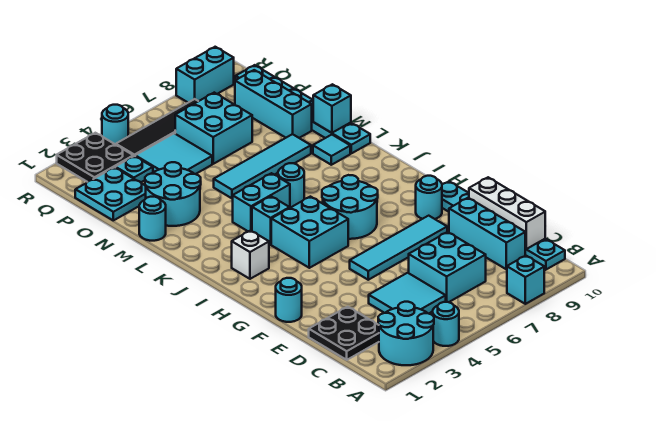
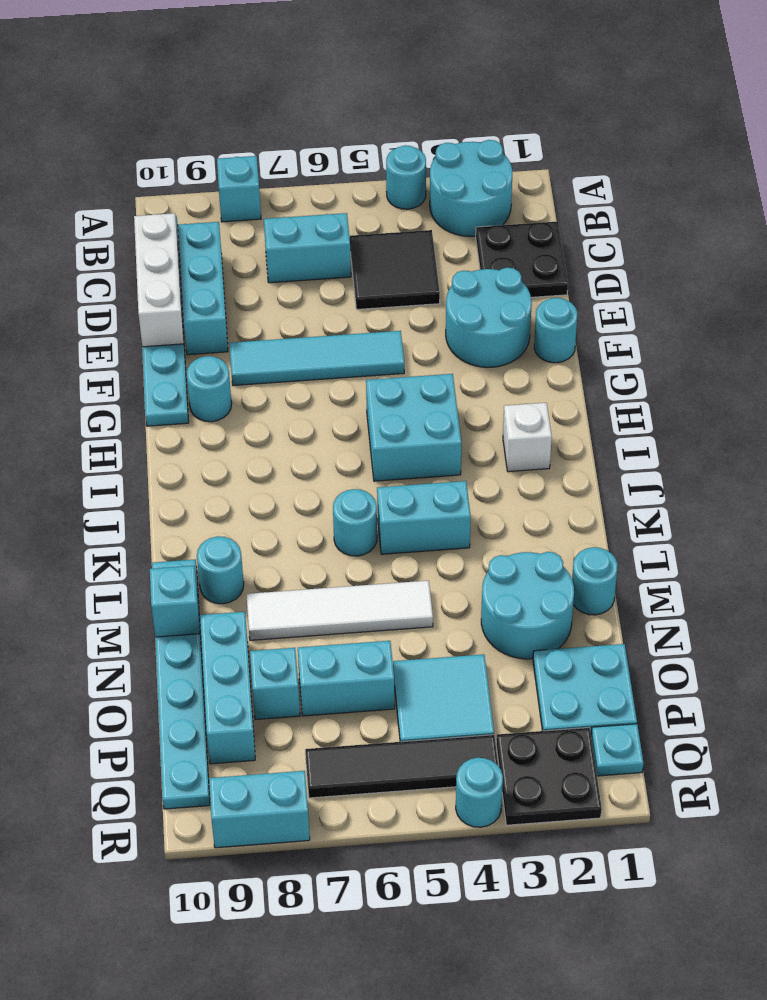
cyan tile C4:D5 level 1 -> black tile C4:D5 level 1
cyan brick C6:D7 level 1 -> cyan brick C6:C7 level 1
cyan round brick H6:I7 level 1 -> cyan round brick E2:F3 level 1
cyan brick J4 level 1 -> cyan brick O8 level 1
cyan tile L9 level 1 -> cyan round brick L9 level 1
cyan tile M5:M8 level 1 -> white tile M5:M8 level 1
cyan brick O6:P7 level 1 -> cyan brick O6:O7 level 1
cyan plate P3 level 1 -> cyan plate Q1 level 1

